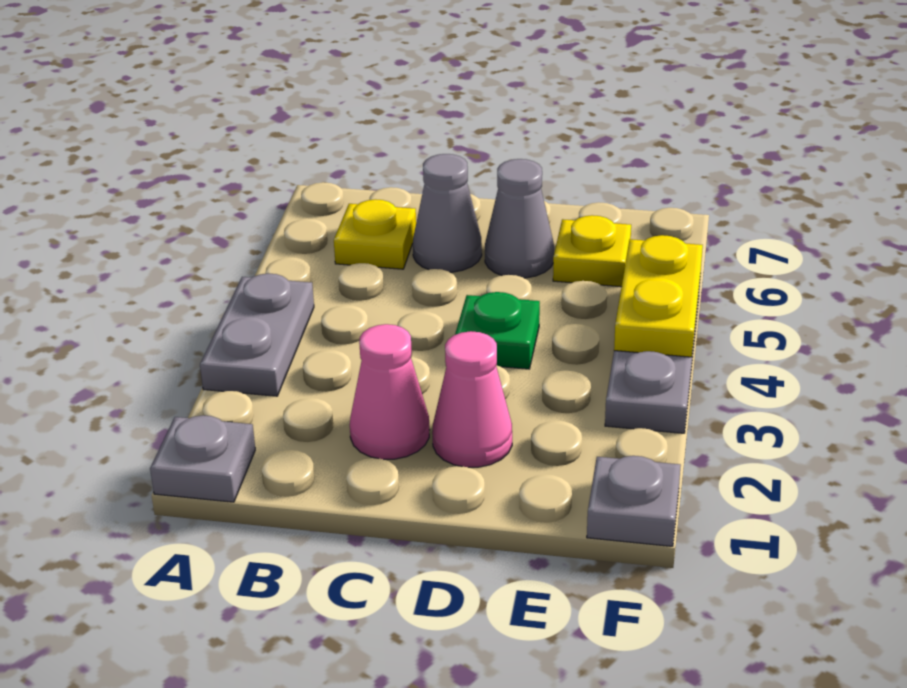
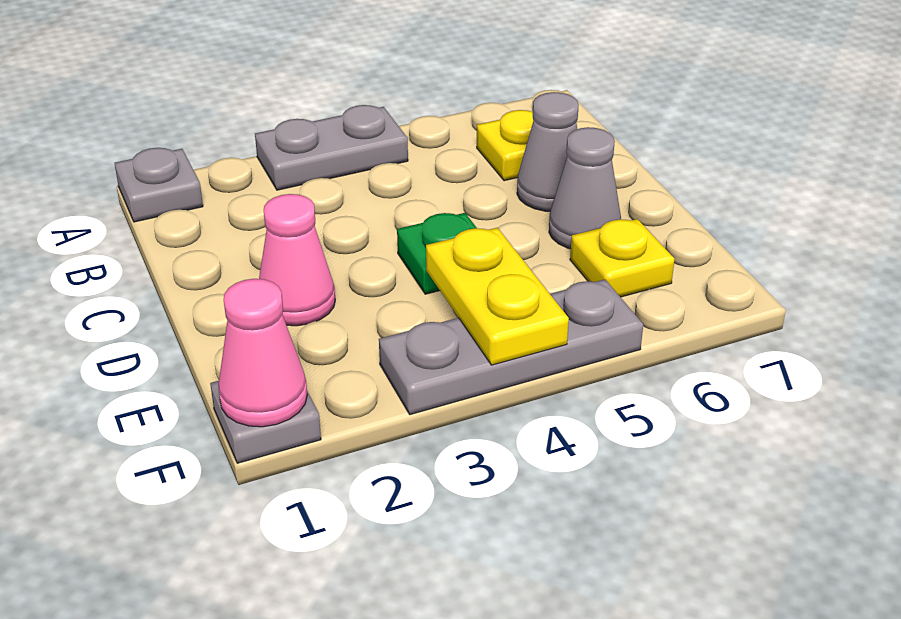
pink cone C2 level 1 -> pink cone F1 level 2
yellow plate F4:F5 level 2 -> yellow plate E4:F4 level 2

